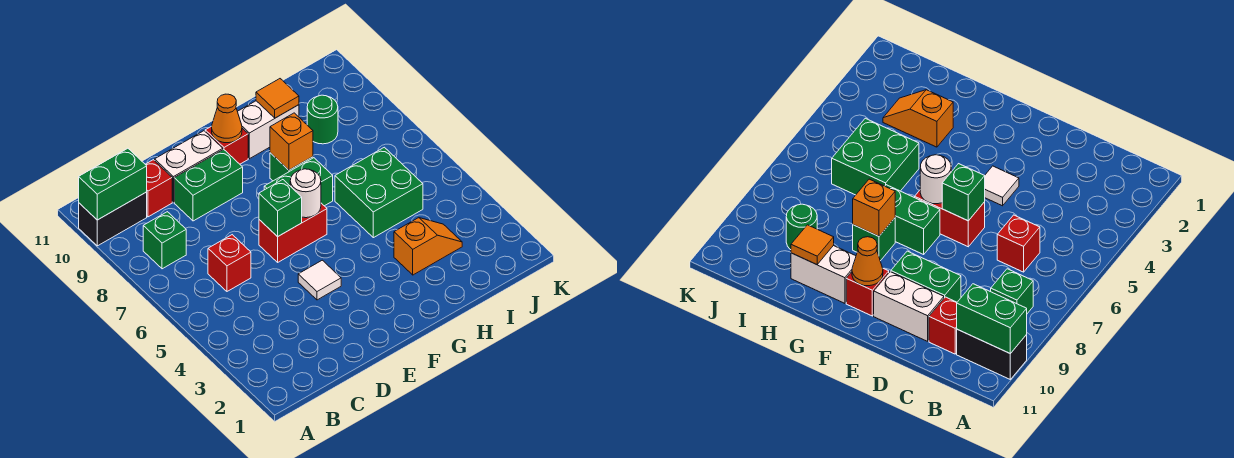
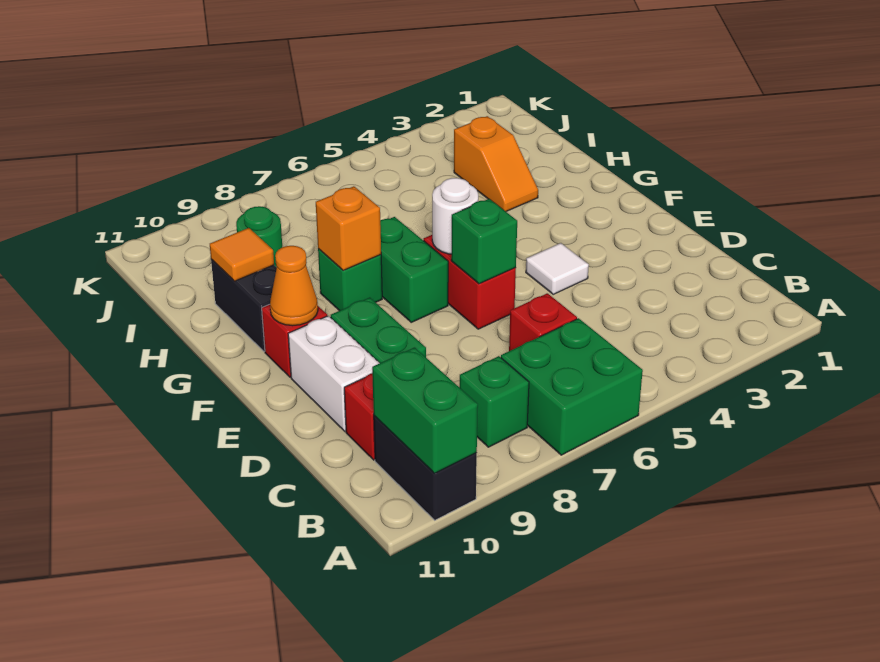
white brick G10:H10 level 1 -> black brick G10:H10 level 1
orange slope H3:I3 level 1 top H -> orange slope H3:I3 level 1 top I
green brick H5:I6 level 1 -> green brick A6:B7 level 1

